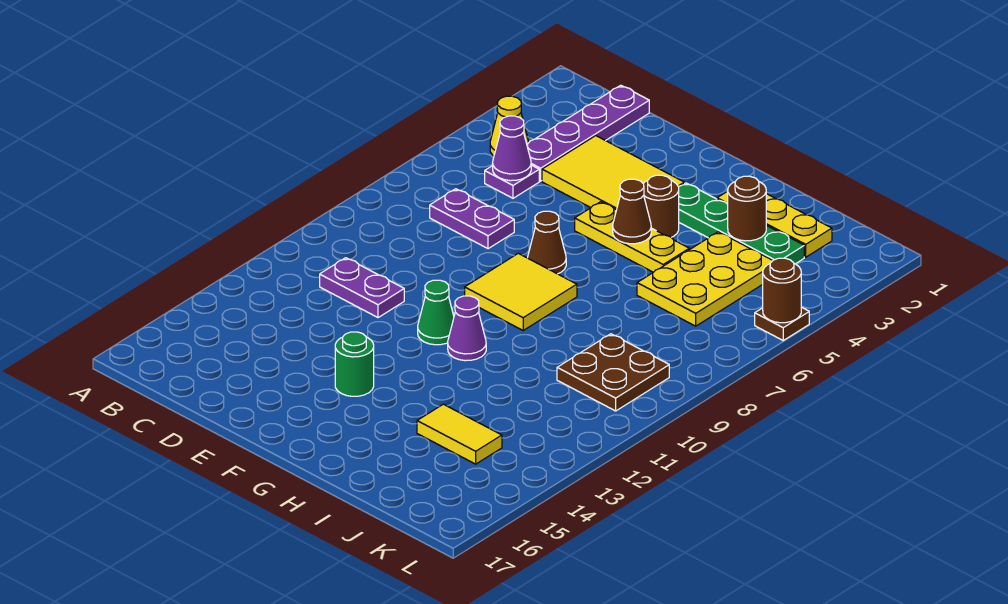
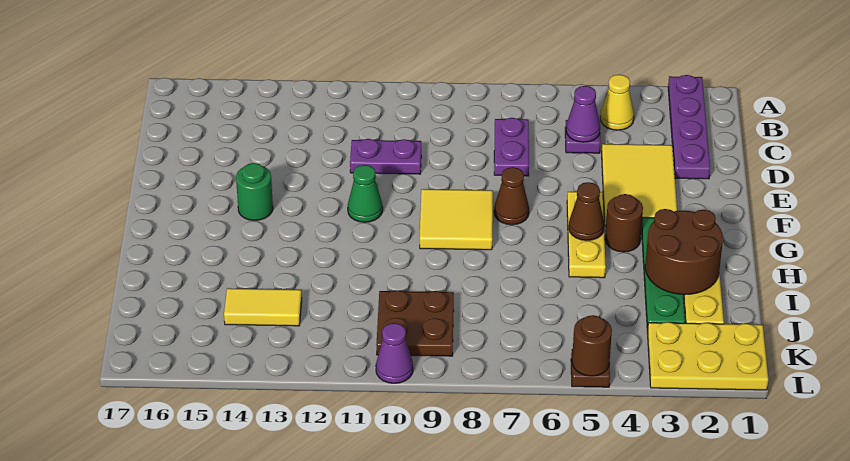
purple plate C1:C4 level 1 -> purple plate A2:D2 level 1
purple plate C11:D11 level 1 -> purple plate D10:D11 level 1
purple cone G11 level 1 -> purple cone L10 level 1
brown round brick I3 level 2 -> brown round brick H2:I3 level 2
yellow plate I4:J6 level 1 -> yellow plate K1:L3 level 1
yellow tile I14:J14 level 1 -> yellow tile J13:J14 level 1

